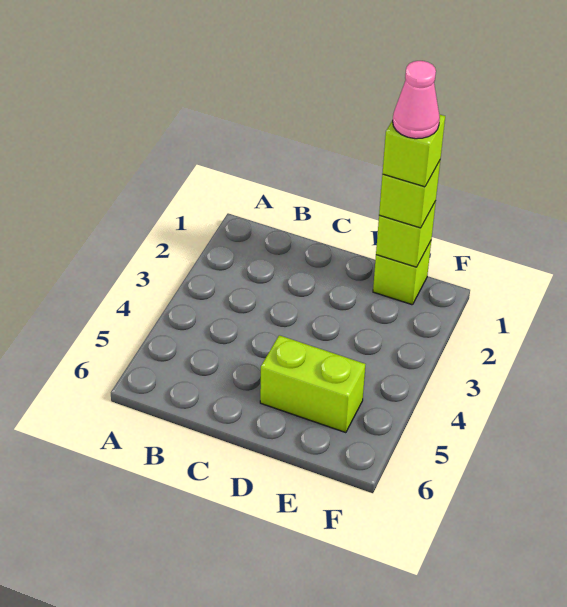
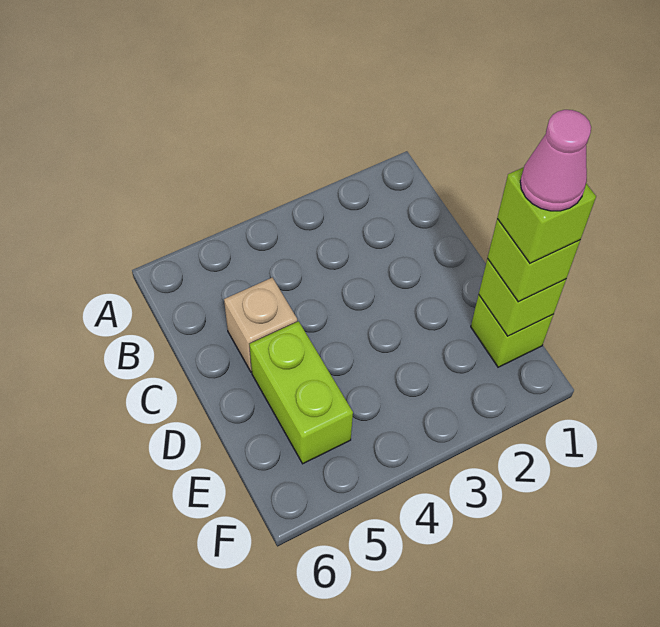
none -> tan brick C5 level 1

